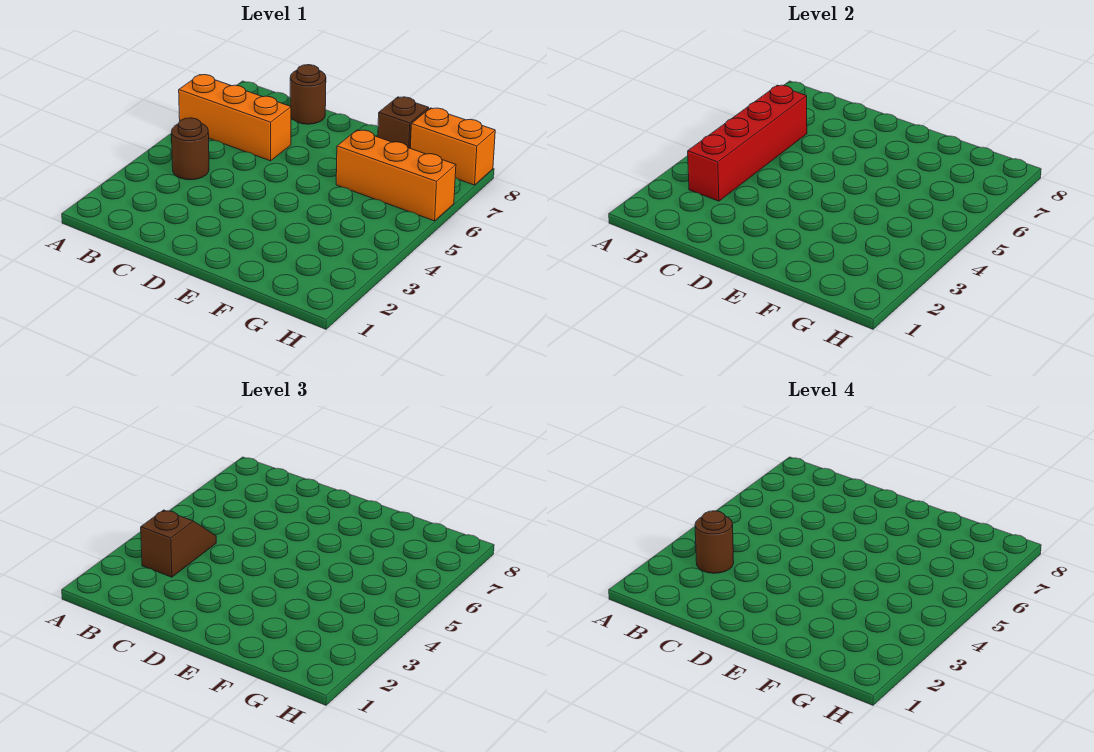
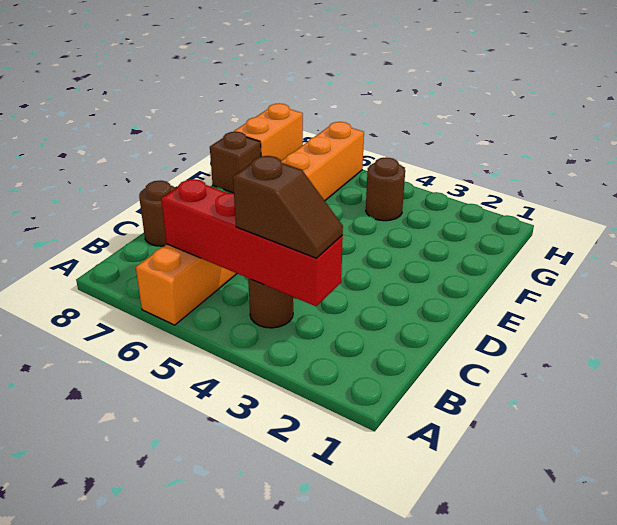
brown slope B3:B4 level 3 top 3 -> brown slope B3:B4 level 3 top 4
brown round brick B3 level 4 -> brown round brick G4 level 1

